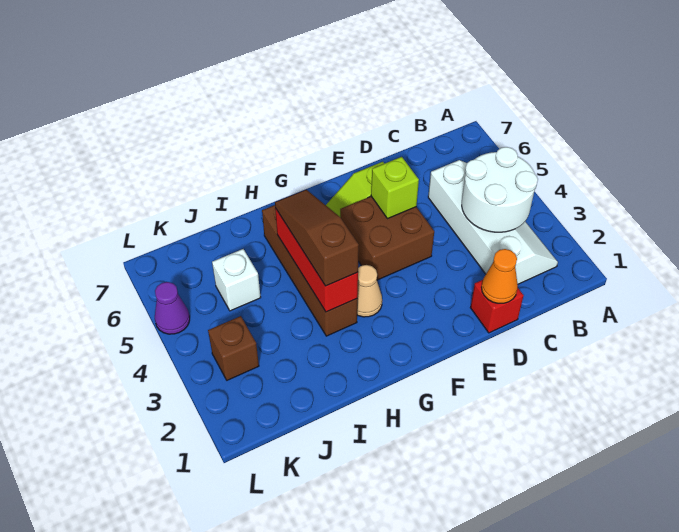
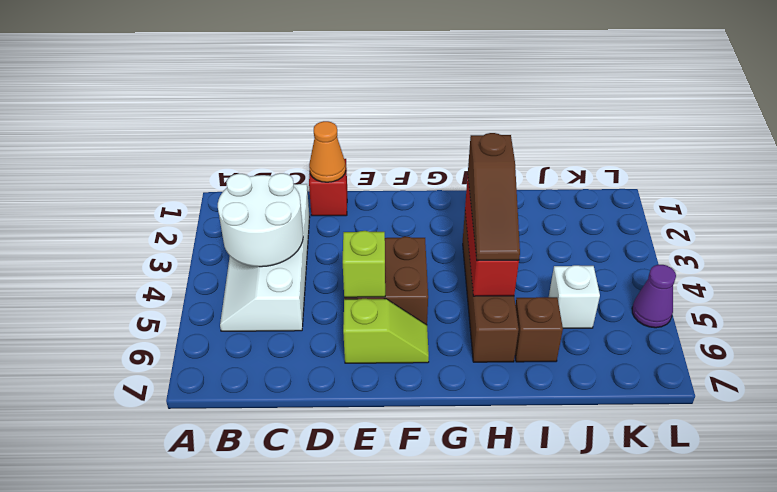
tan cone G3 level 1 -> none
brown brick K3 level 1 -> brown brick I6 level 1

